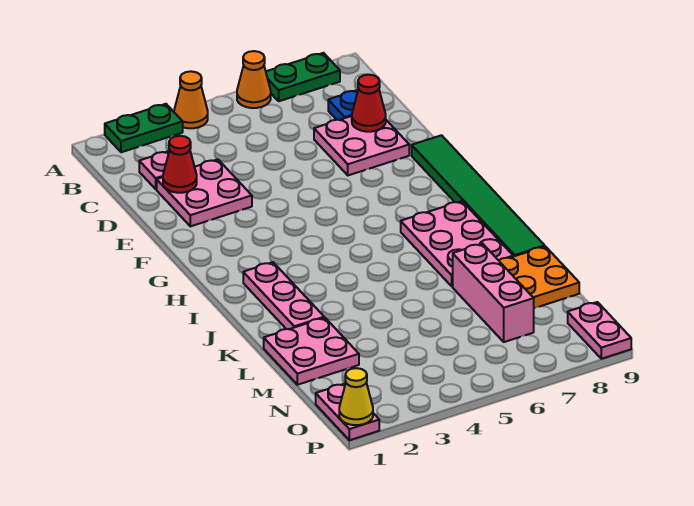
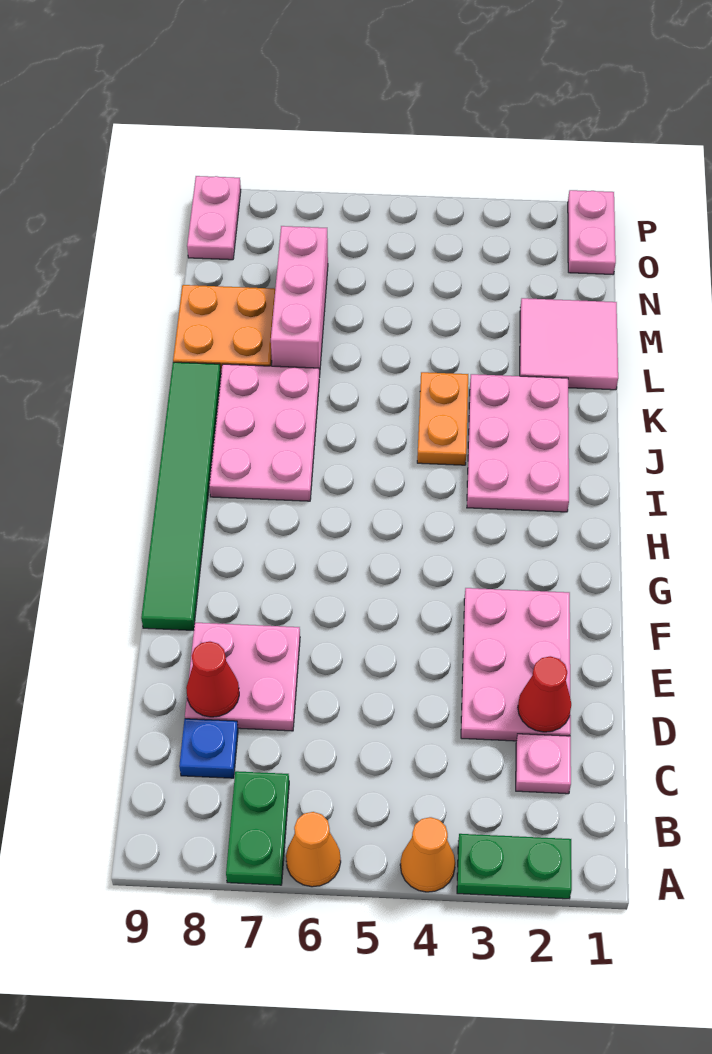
green plate A7:A8 level 1 -> green plate A7:B7 level 1
pink plate D2:E3 level 1 -> pink plate D2:F3 level 1
pink plate I2:K2 level 1 -> pink plate I2:K3 level 1
none -> orange plate J4:K4 level 1
pink plate L1:M2 level 1 -> pink tile L1:M2 level 1
yellow cone P1 level 2 -> none

